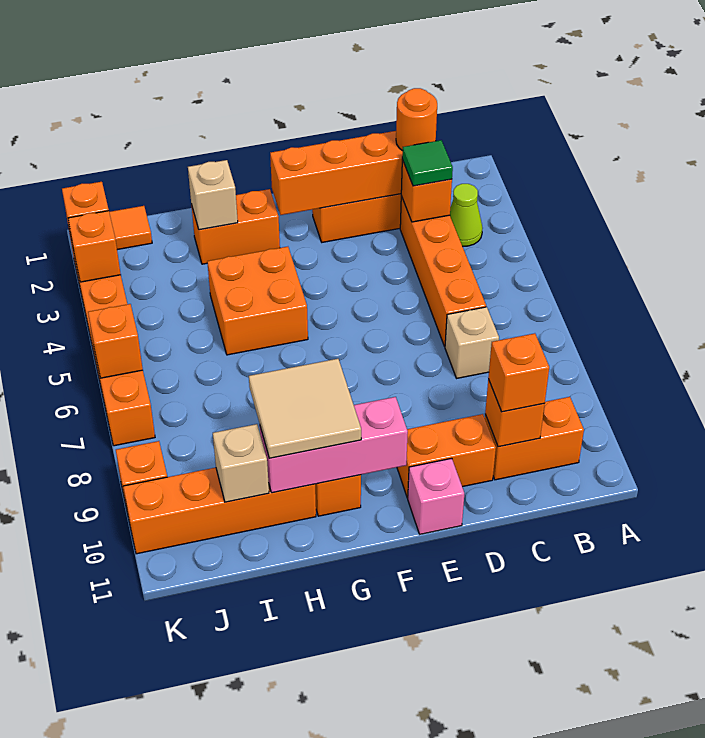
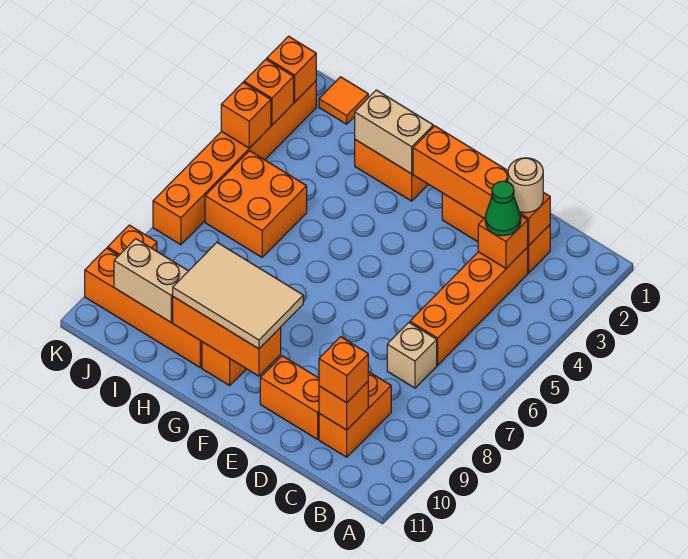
lime cone B3 level 1 -> none
orange brick B10:C10 level 1 -> orange brick C9:C10 level 1
orange round brick C2 level 3 -> tan round brick C2 level 3
green tile C3 level 3 -> green cone C3 level 3
pink brick E11 level 1 -> none
pink brick F10:H10 level 2 -> orange brick F10:H10 level 2
orange brick G4:H5 level 1 -> orange brick I5:J6 level 1
tan tile G9:H10 level 3 -> tan tile F9:H10 level 3
tan brick H2 level 2 -> tan brick G2:H2 level 2
tan brick I10 level 2 -> tan brick I10:J10 level 2
orange brick K6 level 2 -> orange brick K4 level 2

